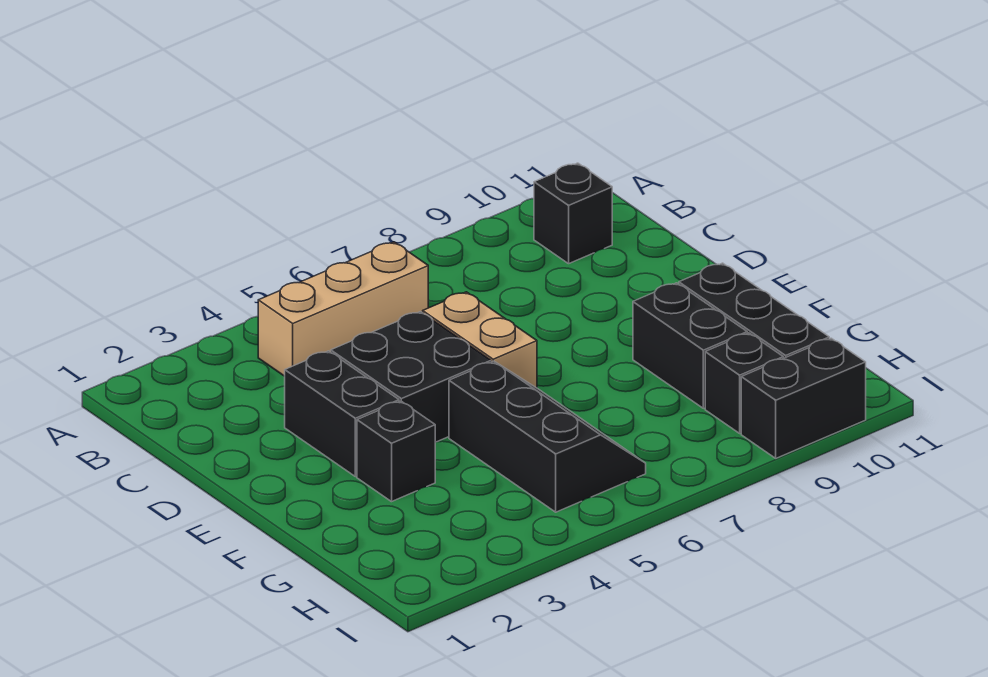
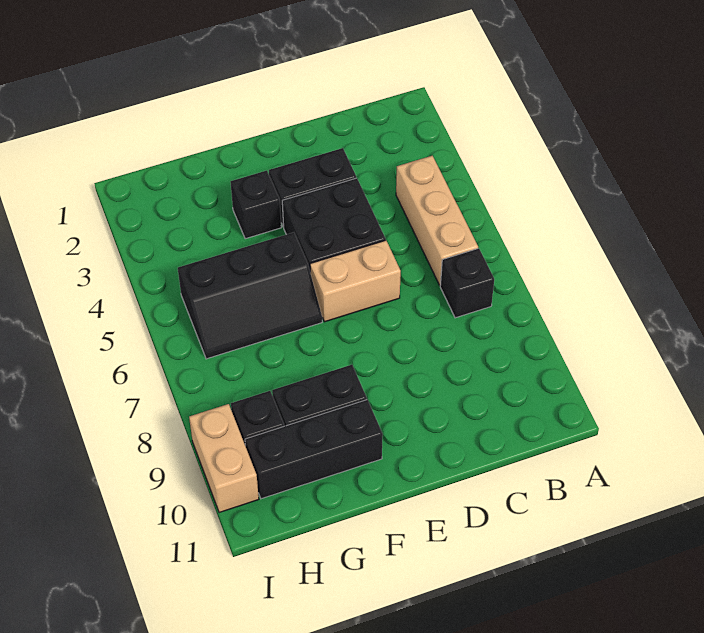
black brick B10 level 1 -> black brick B7 level 1
black brick I9:I10 level 1 -> tan brick I9:I10 level 1

